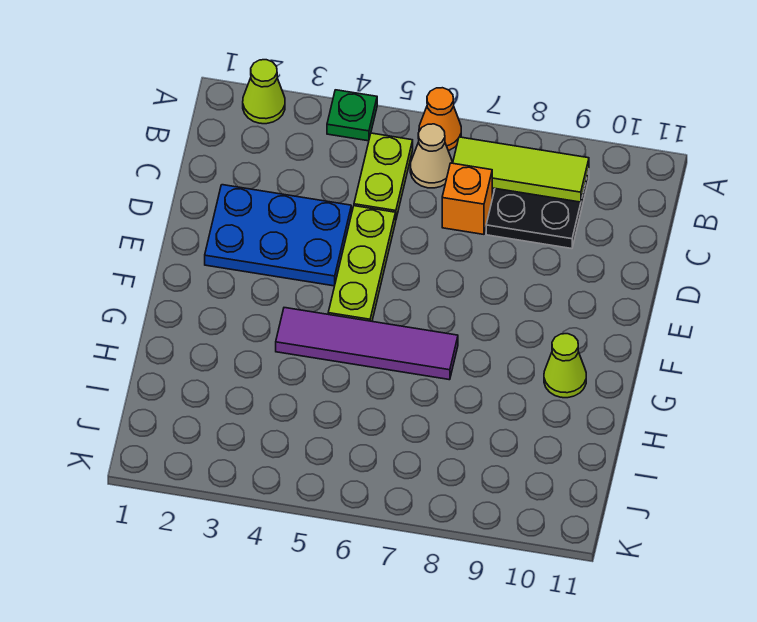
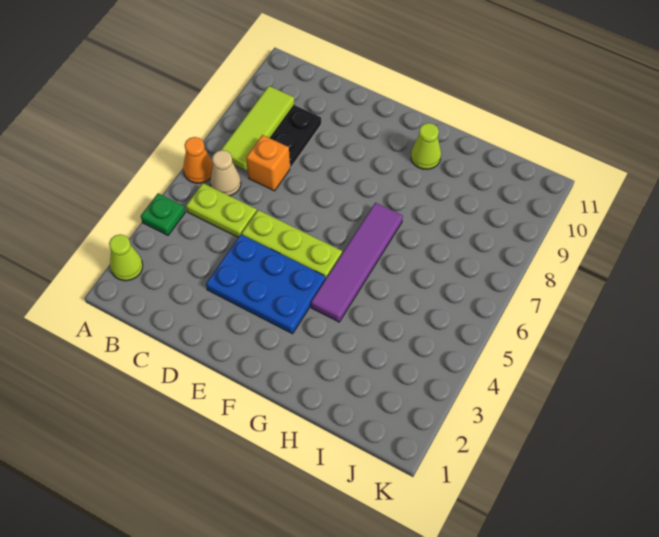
blue plate D2:E4 level 1 -> blue plate D3:F4 level 1

